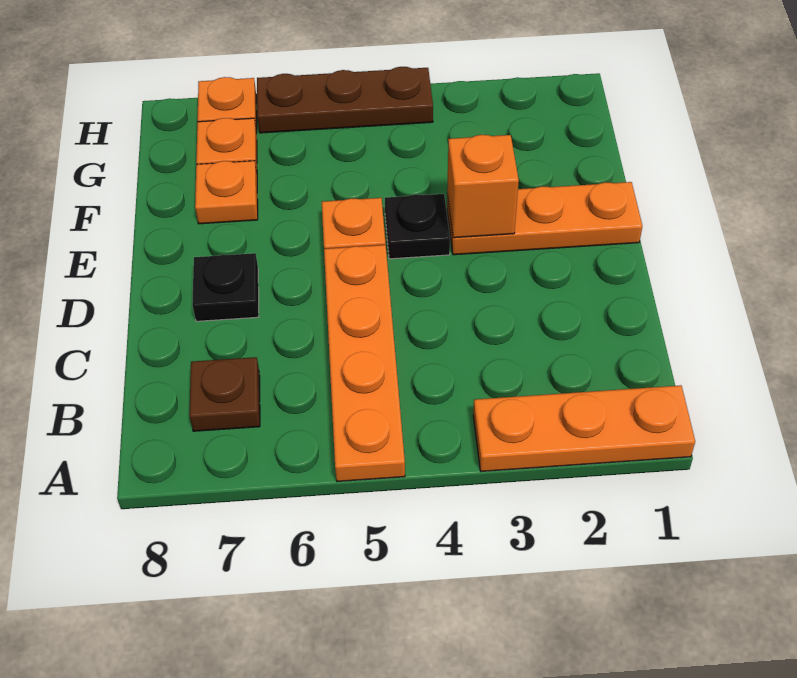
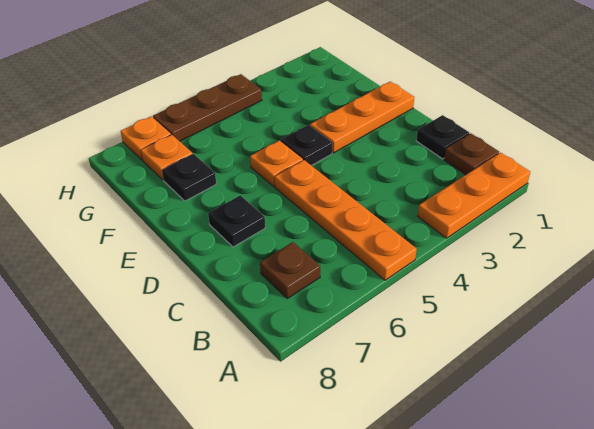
none -> brown plate B1 level 1
none -> black plate C1 level 1
orange brick E3 level 2 -> none
orange plate F7 level 1 -> black plate F7 level 1

